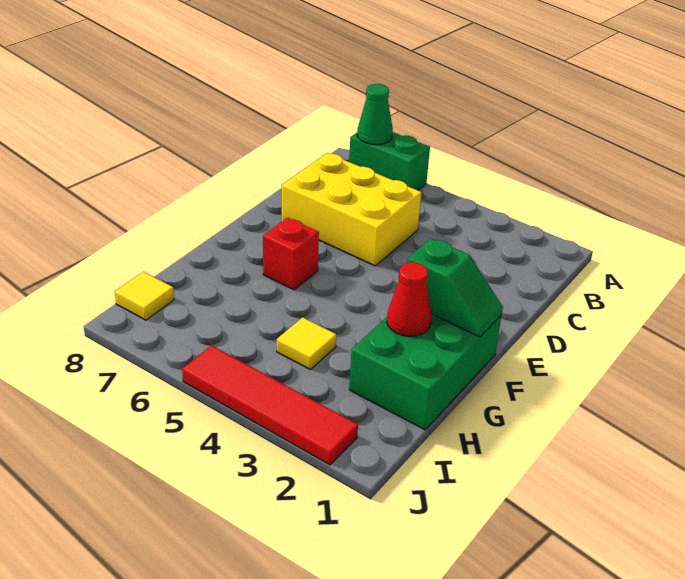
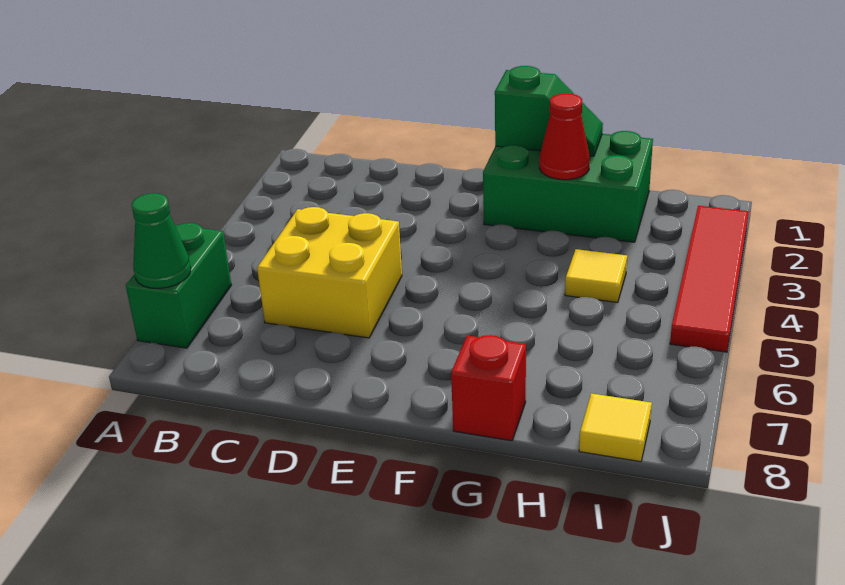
yellow brick C5:D7 level 1 -> yellow brick C5:D6 level 1
green slope F1:F2 level 2 top 2 -> green slope F1:G1 level 2 top F
red brick F6 level 1 -> red brick G8 level 1

